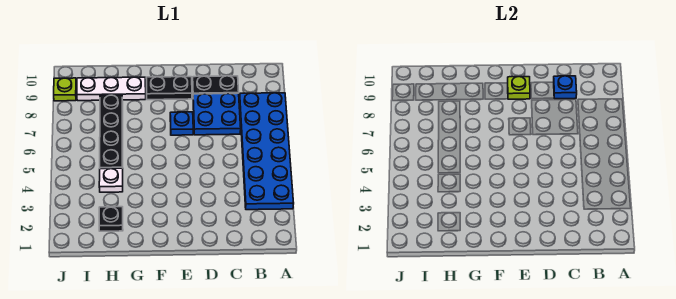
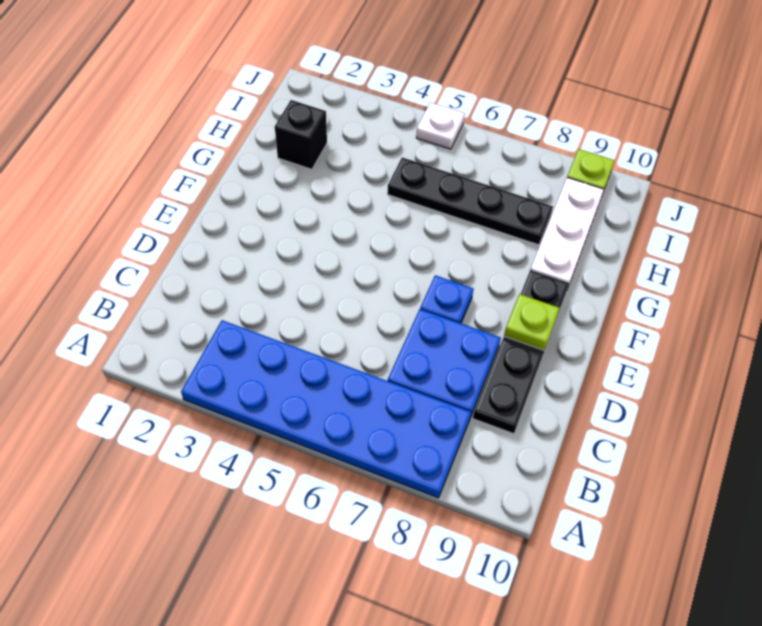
blue plate C9 level 2 -> none
black plate H2 level 1 -> black brick H2 level 1
white plate H4 level 1 -> white plate J5 level 1

